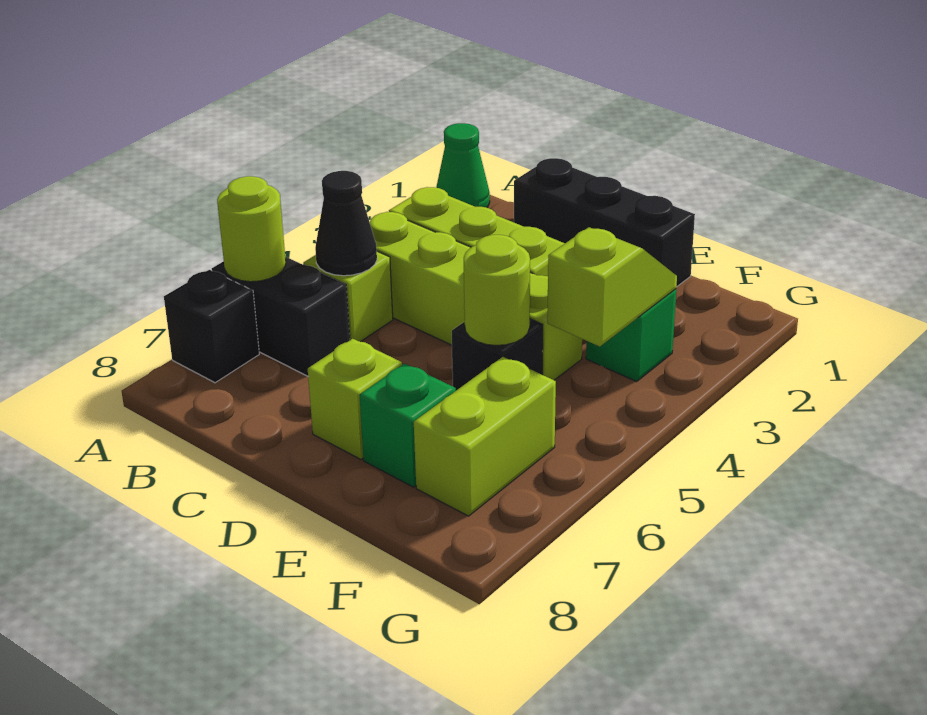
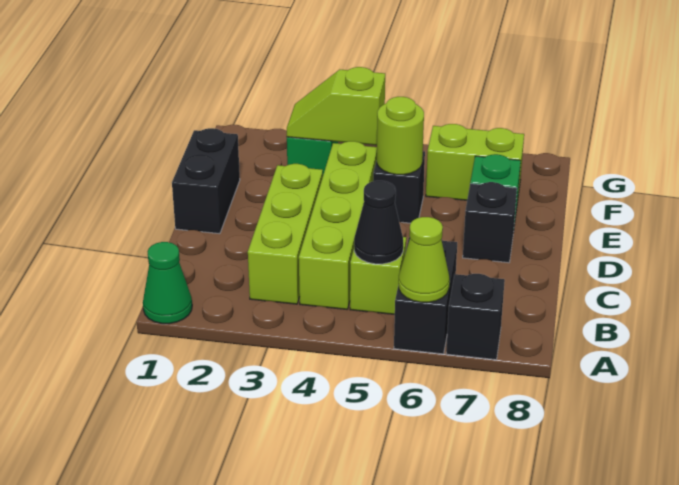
lime round brick A6 level 2 -> lime cone A6 level 2
black brick C1:E1 level 1 -> black brick D1:E1 level 1
lime brick D7 level 1 -> black brick D7 level 1

